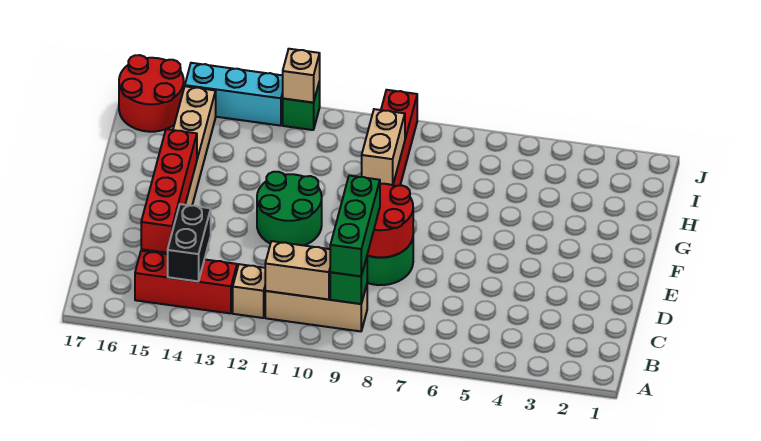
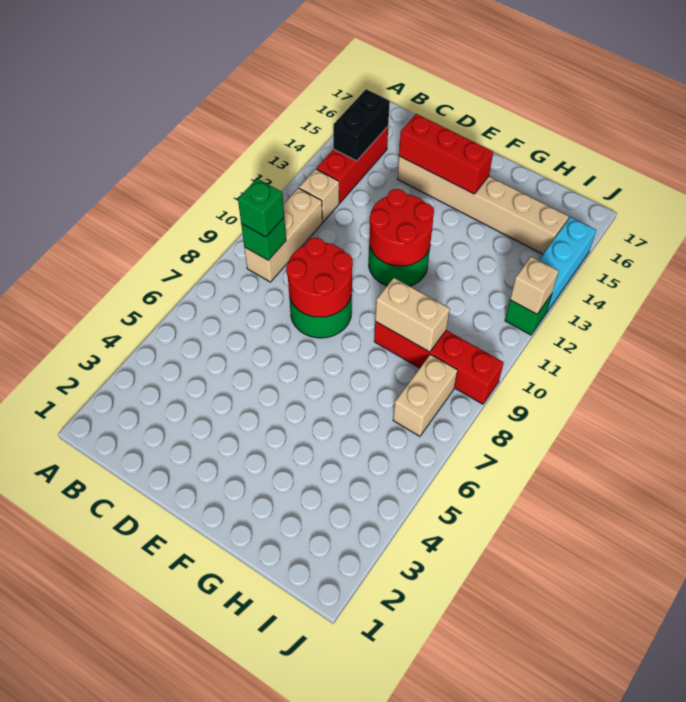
green brick B9:D9 level 3 -> green brick B9 level 3
tan brick B10:B11 level 2 -> tan brick I7:I8 level 1
black brick B14:C14 level 2 -> black brick B14:B15 level 2
red brick C15:F15 level 2 -> red brick D15:F15 level 2
red round brick I16:J17 level 1 -> red round brick E11:F12 level 2

